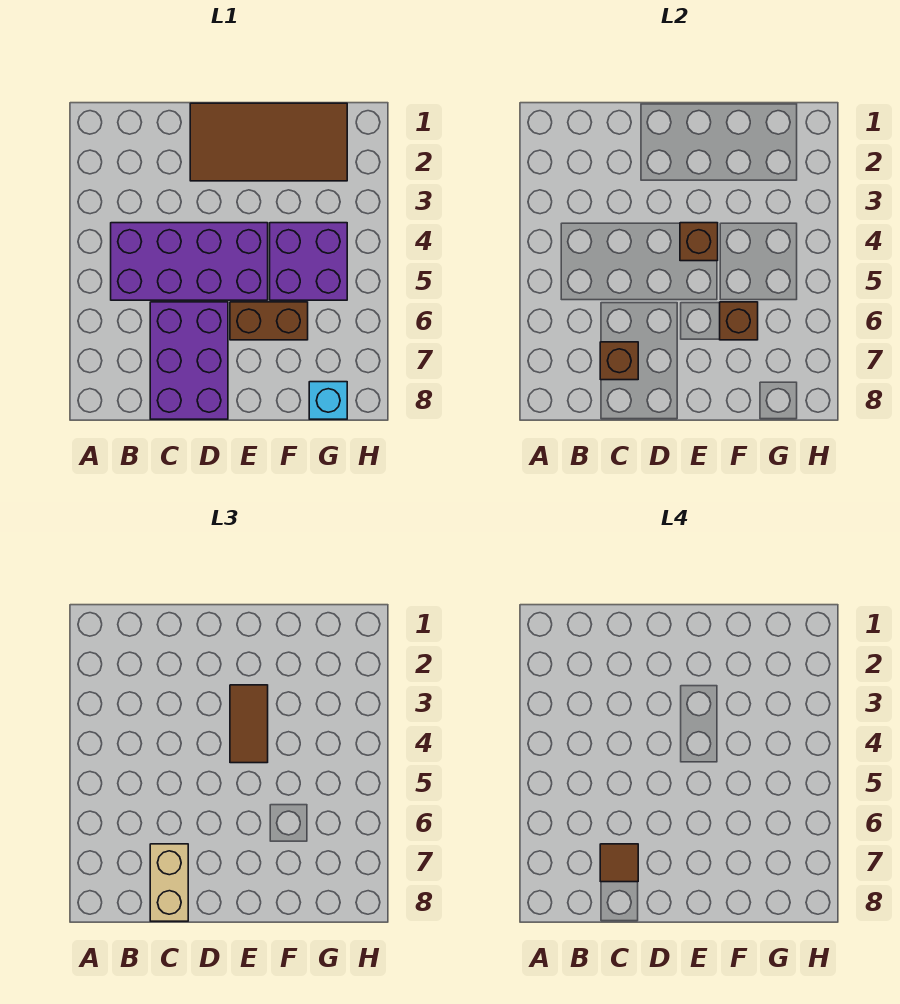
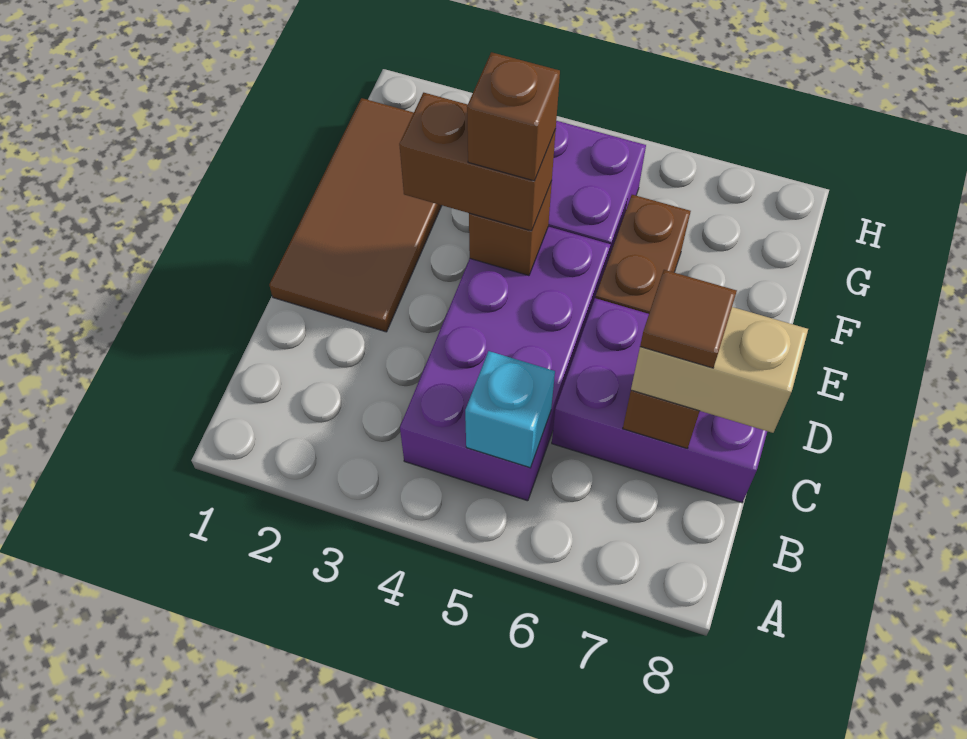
brown tile E3:E4 level 3 -> brown brick E3:E4 level 3
brown brick F6 level 2 -> brown brick E4 level 4
cyan brick G8 level 1 -> cyan brick B5 level 2

